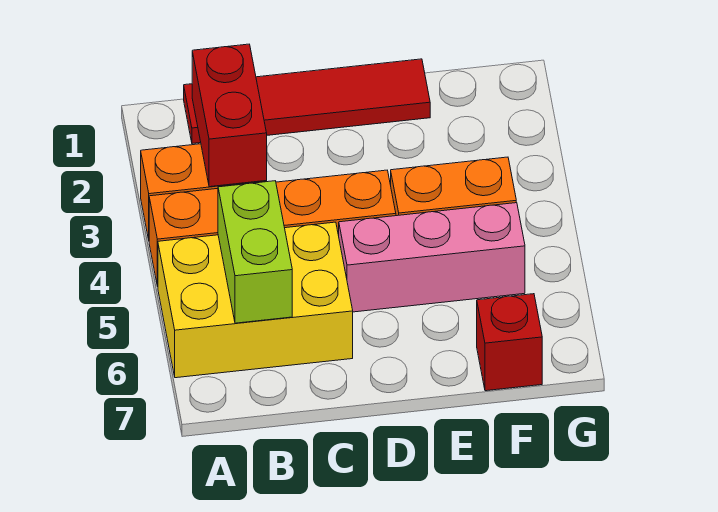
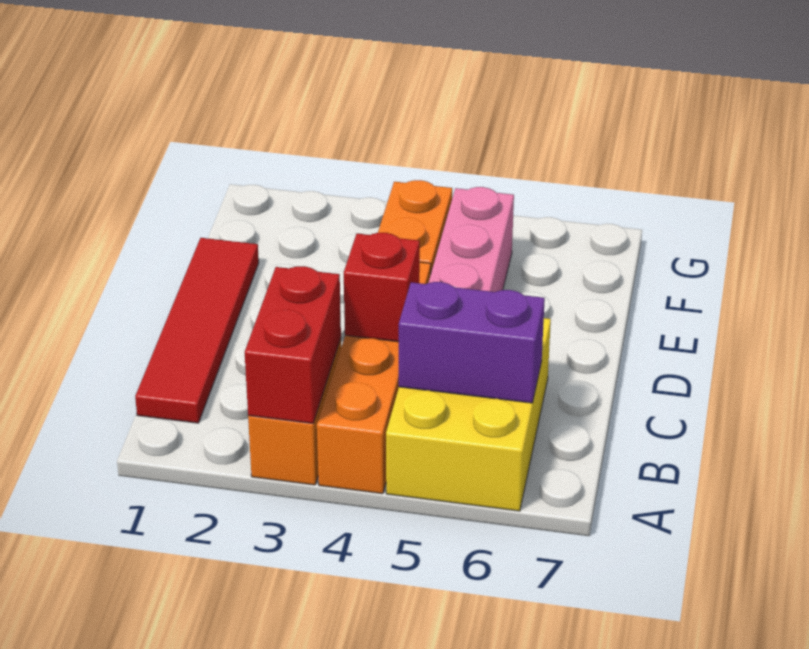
red brick B2:B3 level 2 -> red brick A3:B3 level 2
lime brick B5:B6 level 2 -> purple brick B5:B6 level 2
red brick F7 level 1 -> red brick C4 level 2

